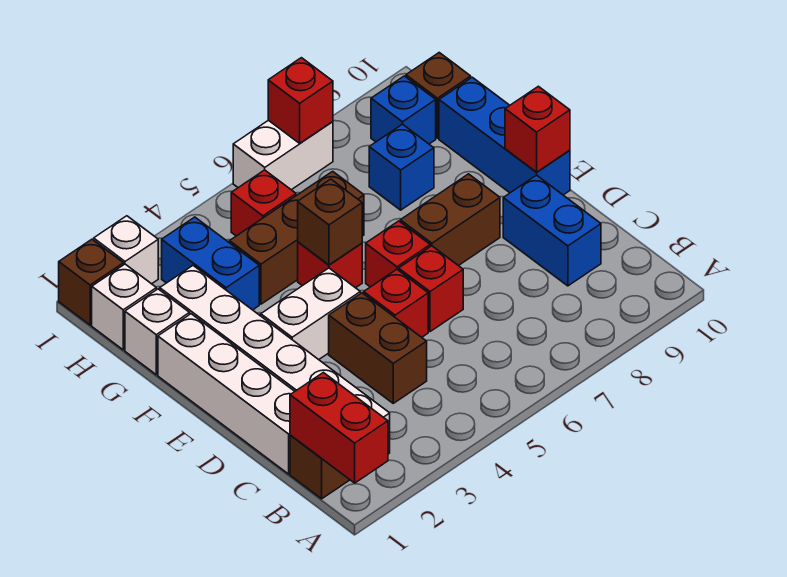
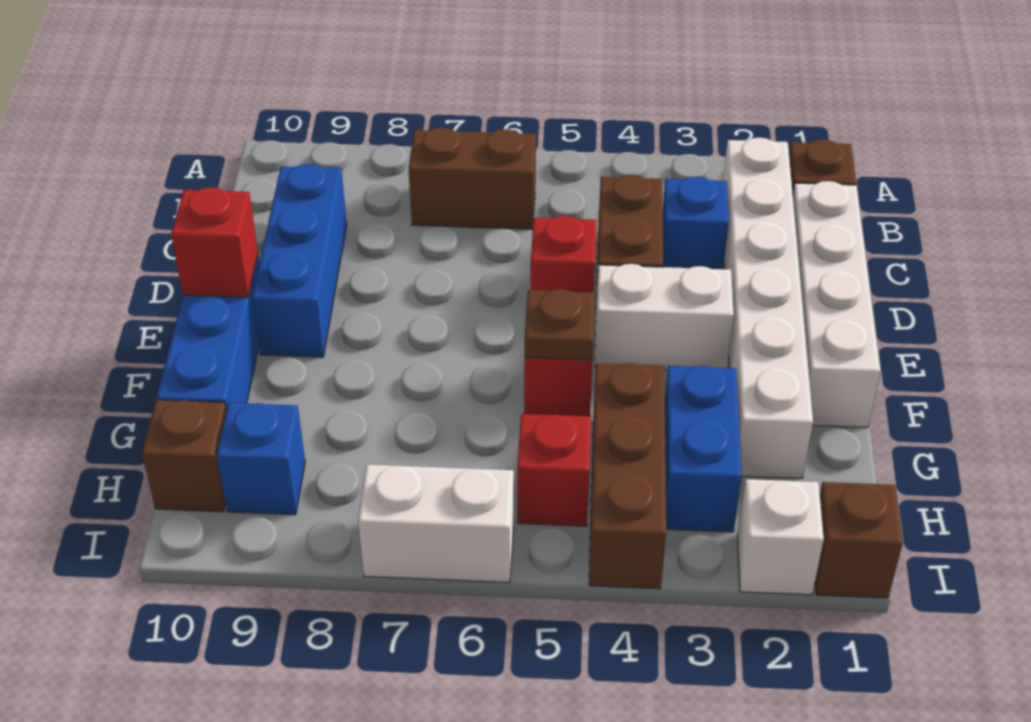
red brick A1:B1 level 2 -> none
blue brick C9:D9 level 1 -> blue brick C9:E9 level 1
red brick D6 level 1 -> none
red brick E6 level 1 -> none
brown brick E7:E8 level 1 -> brown brick B6:B7 level 1
brown brick F5 level 2 -> brown plate F5 level 2
white brick G1 level 1 -> none
brown brick G4:G6 level 1 -> brown brick G4:I4 level 1
blue brick G8 level 1 -> blue brick C3 level 1
white brick H1 level 1 -> none
red brick I7 level 2 -> none

